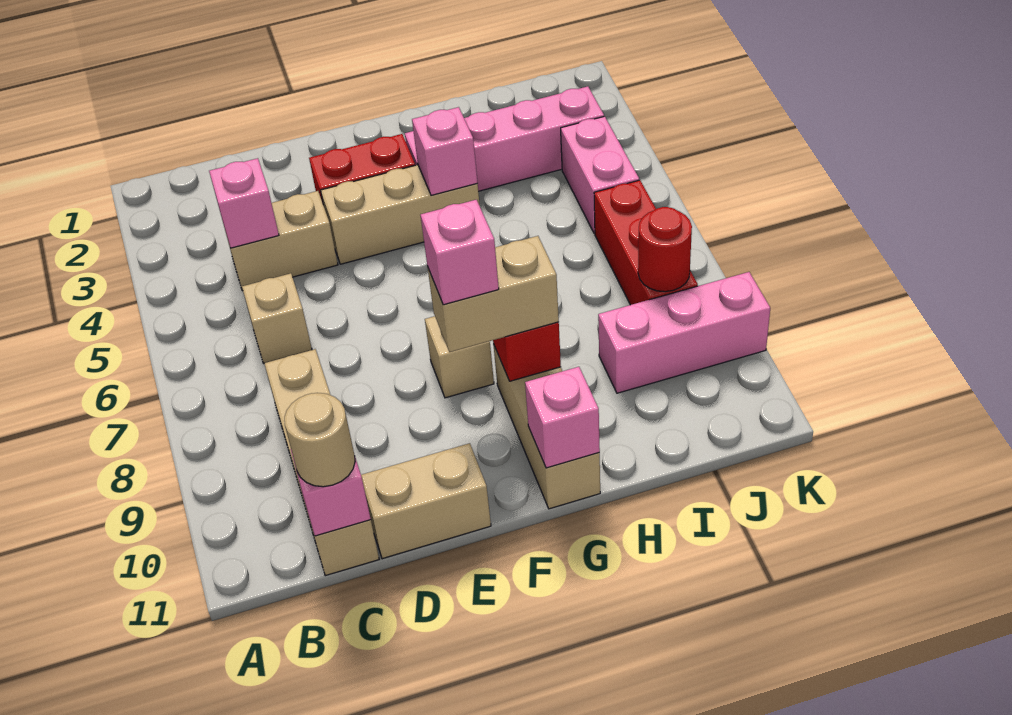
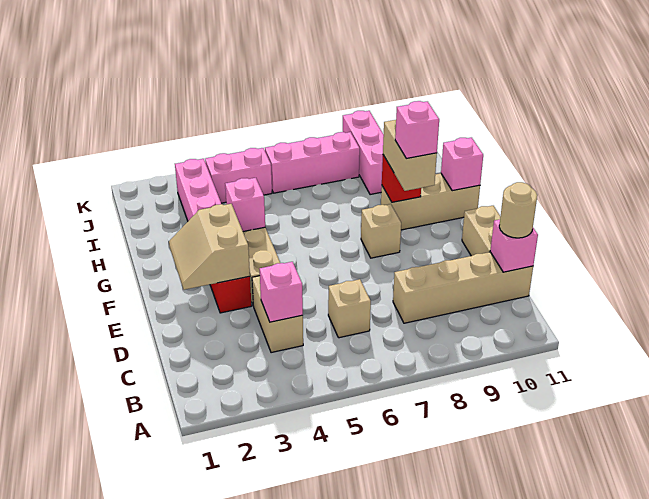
none -> tan slope E2:F3 level 2 top 3
red brick J6:J8 level 1 -> pink brick J6:J8 level 1
red round brick J8 level 2 -> none

